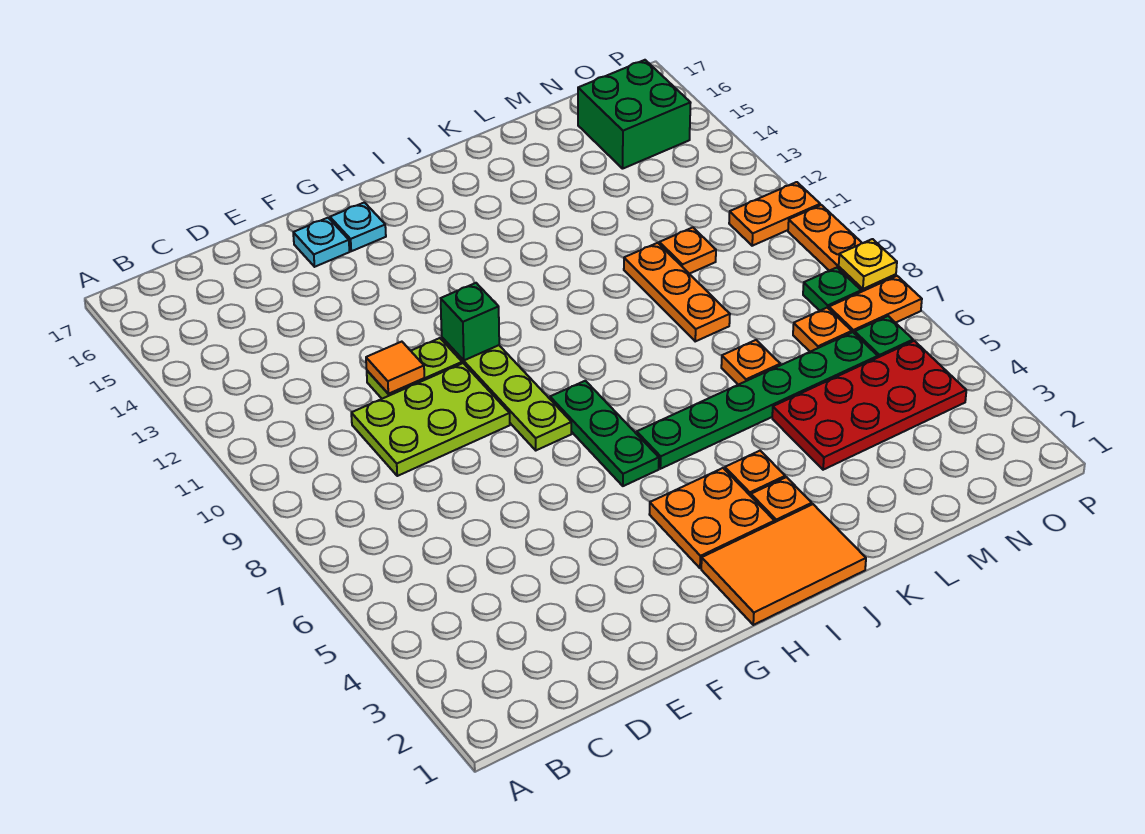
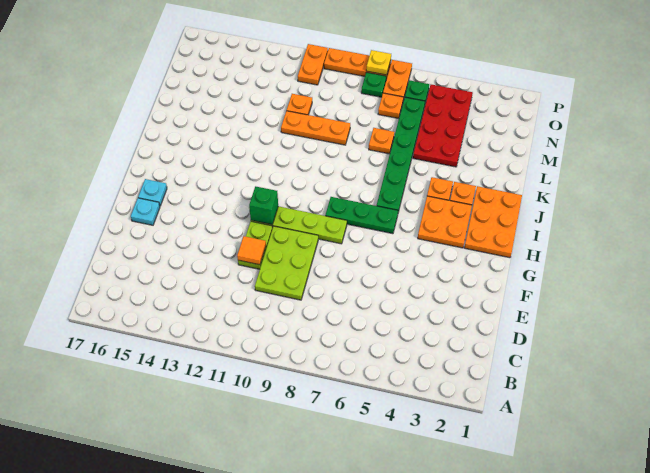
orange tile H1:J2 level 1 -> orange plate H1:J2 level 1
green brick N15:O16 level 1 -> none

